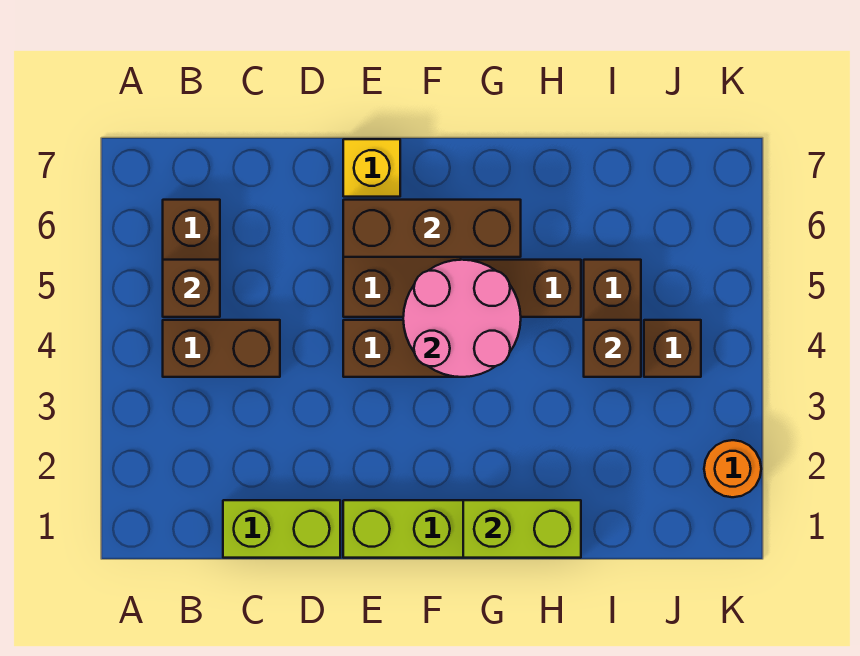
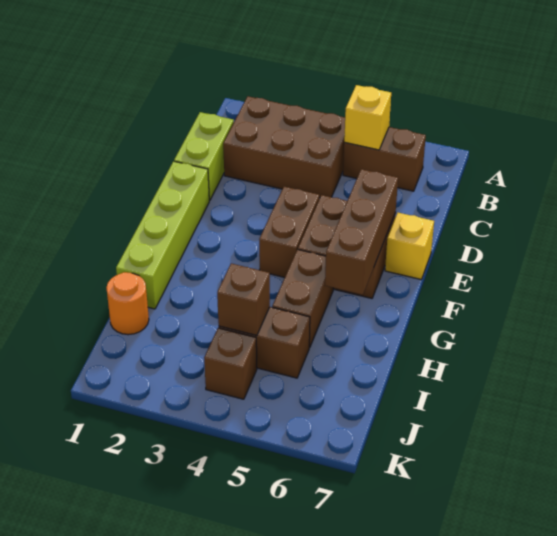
brown brick B4:C4 level 1 -> brown brick B2:C4 level 1
brown brick B5 level 2 -> yellow brick B5 level 2
pink round brick F4:G5 level 2 -> none
lime brick G1:H1 level 2 -> none
orange round brick K2 level 1 -> orange round brick I1 level 1

